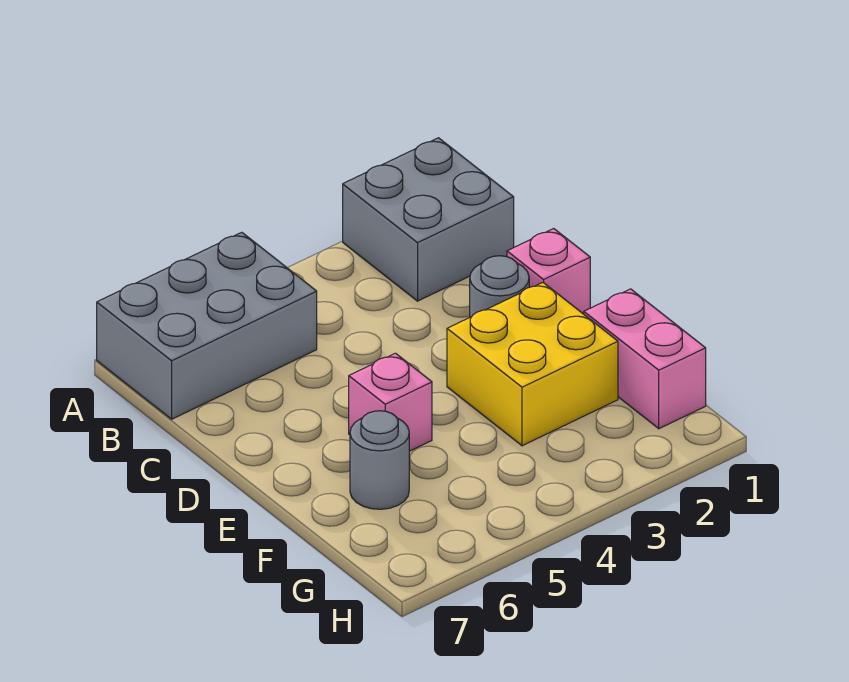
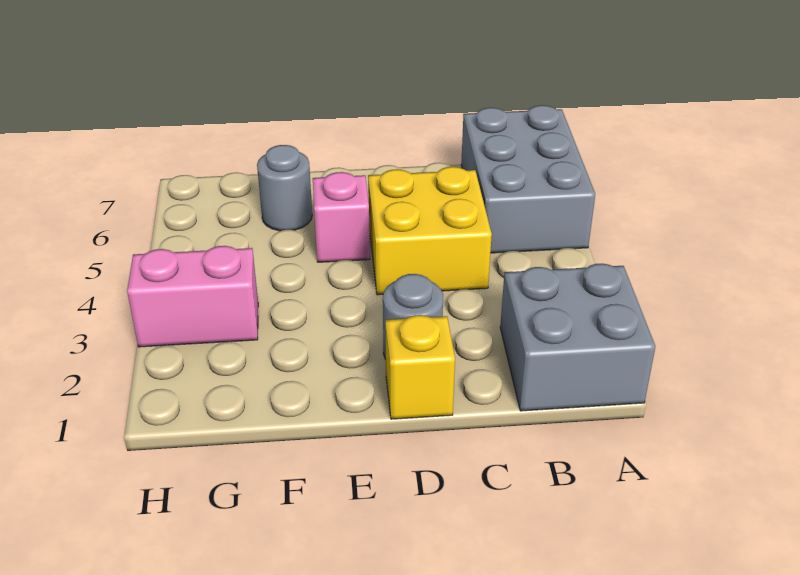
pink brick D1 level 1 -> yellow brick D1 level 1
yellow brick E2:F3 level 1 -> yellow brick C4:D5 level 1
pink brick F1:G1 level 1 -> pink brick G3:H3 level 1

